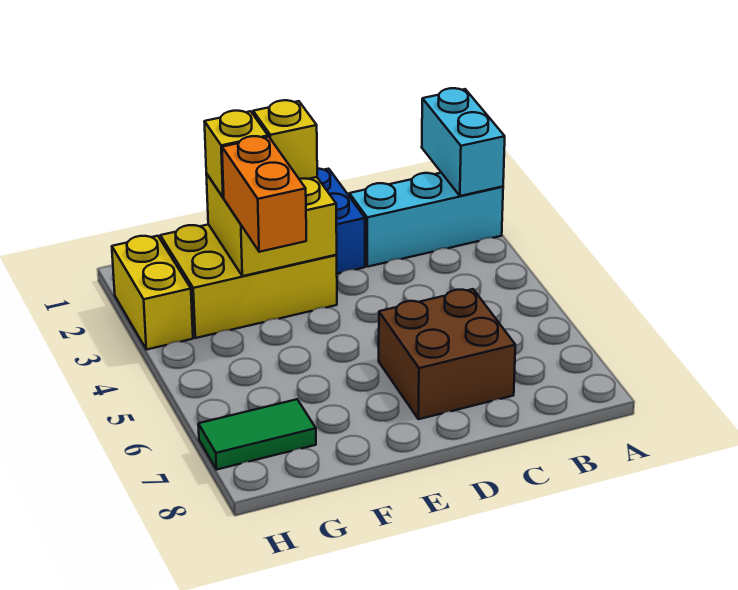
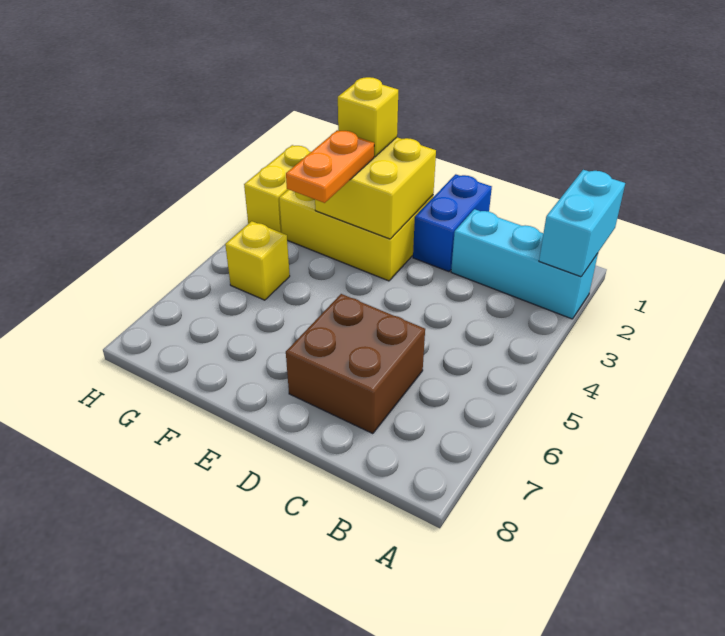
yellow brick E2 level 3 -> yellow brick G5 level 1
orange brick F3:F4 level 3 -> orange plate F3:F4 level 3
green tile G7:H7 level 1 -> none

